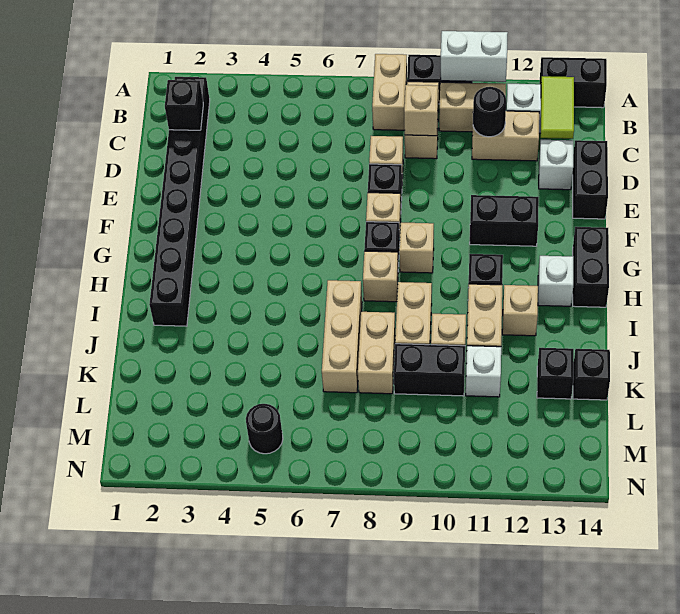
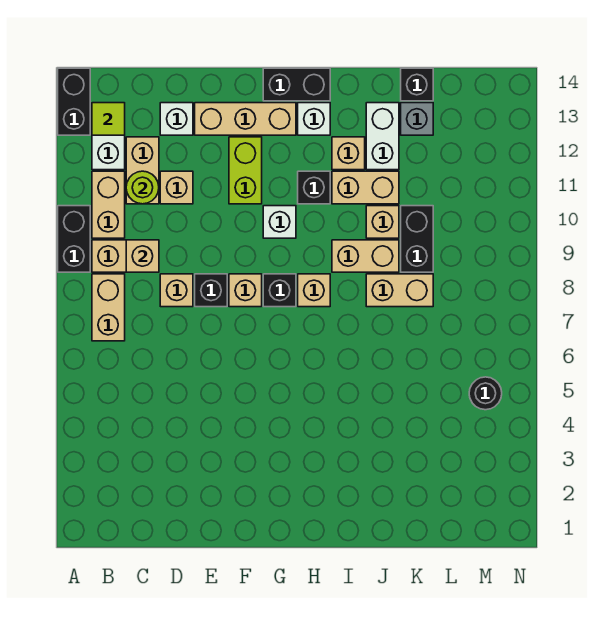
tan brick A8:B8 level 1 -> tan brick B7:B8 level 1
white brick A10:A11 level 2 -> white brick J12:J13 level 1
black brick B2:I2 level 1 -> none
lime tile B13:C13 level 2 -> lime tile B13 level 2
black brick C2 level 2 -> none
black round brick C11 level 2 -> lime round brick C11 level 2
black brick D14:E14 level 1 -> none
black brick F11:F12 level 1 -> lime brick F11:F12 level 1
tan brick G9 level 1 -> tan brick D11 level 1
tan brick I7:K7 level 1 -> tan brick E13:G13 level 1
white brick K11 level 1 -> white brick G10 level 1
black brick K13 level 1 -> grey brick K13 level 1

